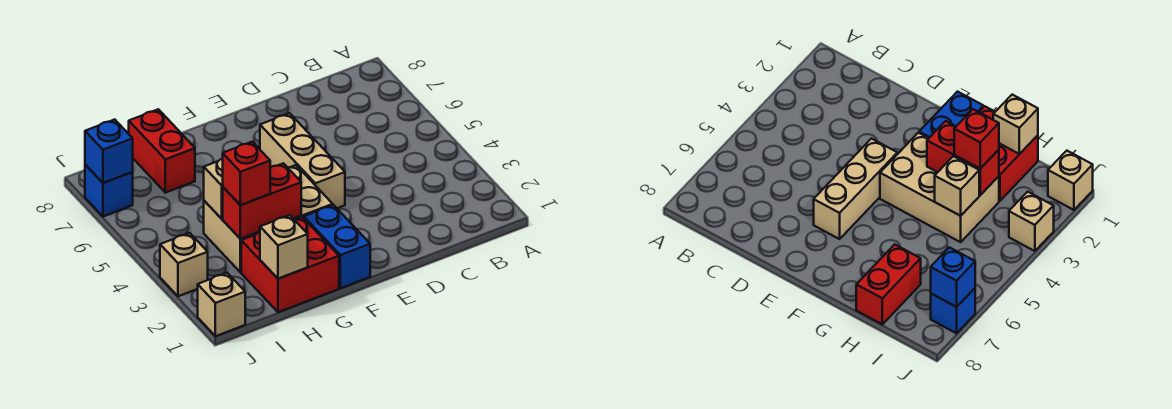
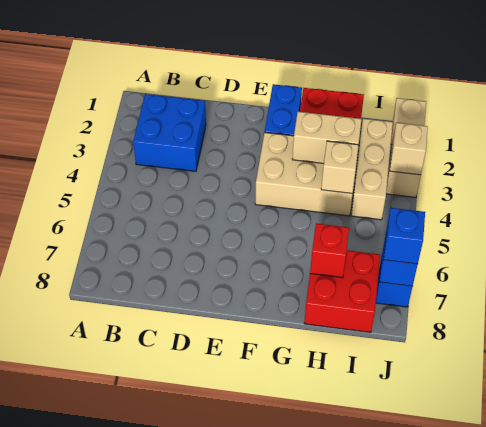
none -> blue brick B2:C3 level 1
tan brick E4:E6 level 1 -> tan brick I2:I4 level 1
red brick G3:H3 level 2 -> tan brick G3:H3 level 2
tan brick H1 level 2 -> tan brick J3 level 2
red brick H3 level 3 -> red brick H7 level 2
red brick H7:H8 level 1 -> red brick H7:I8 level 1
none -> blue brick J7 level 3

